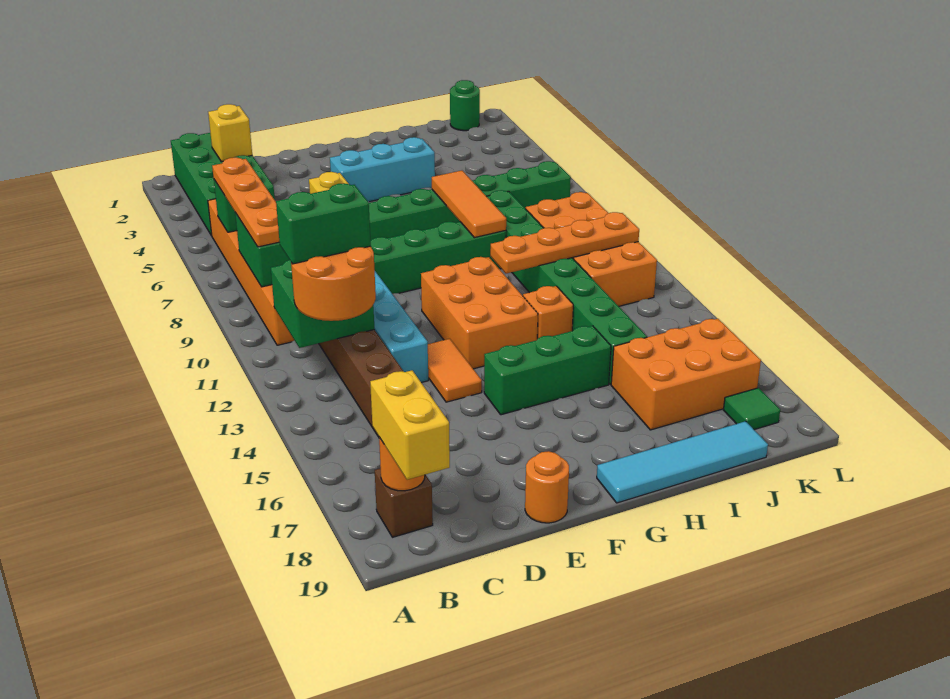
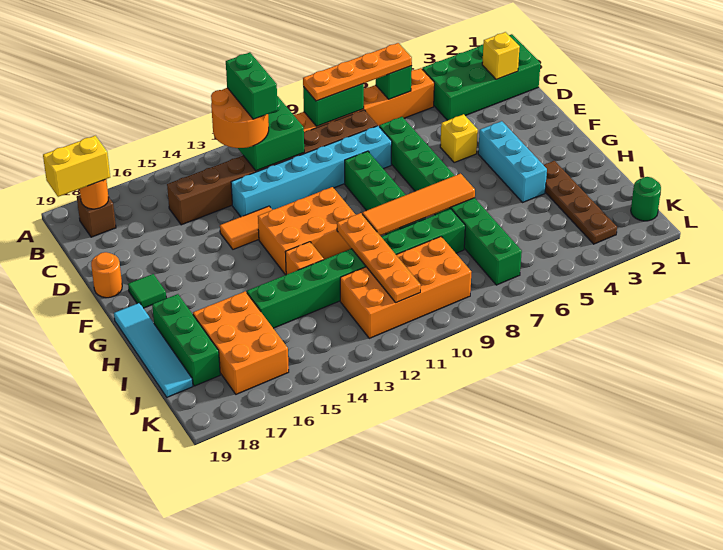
green brick F15:H15 level 1 -> green brick H18:J18 level 1
none -> brown plate H3:K3 level 1
orange tile H7:H9 level 2 -> orange tile H7:H10 level 2
green tile K18 level 1 -> green tile F18 level 1

